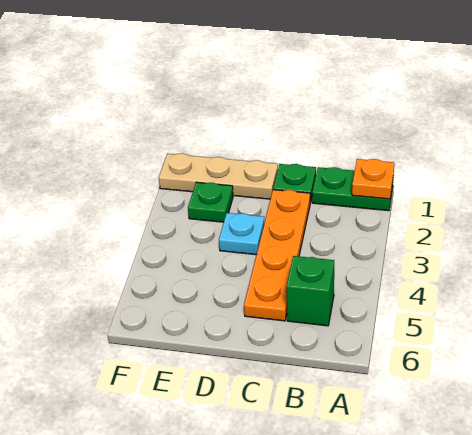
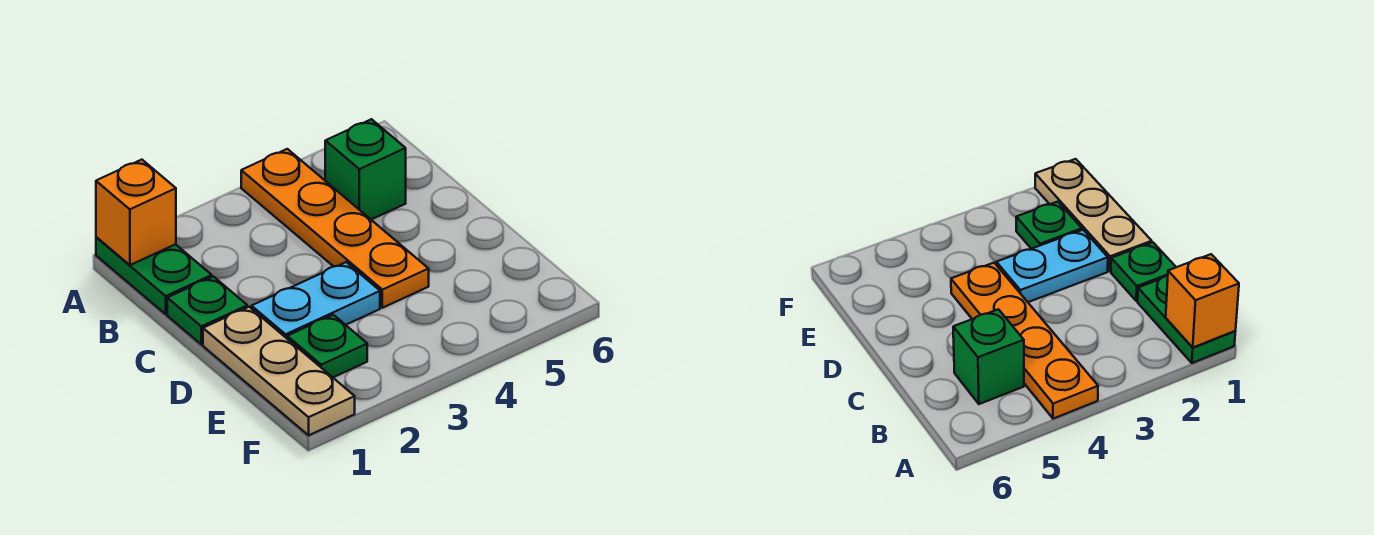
orange plate A1 level 2 -> orange brick A1 level 2
orange plate C2:C5 level 1 -> orange plate A4:D4 level 1
cyan plate D3 level 1 -> cyan plate D2:D3 level 1

